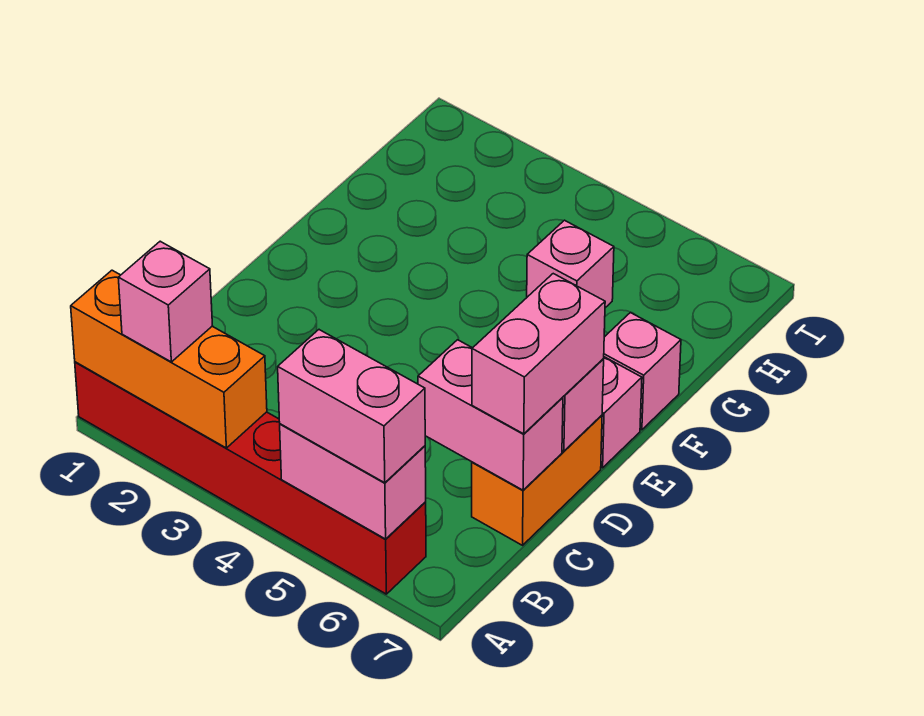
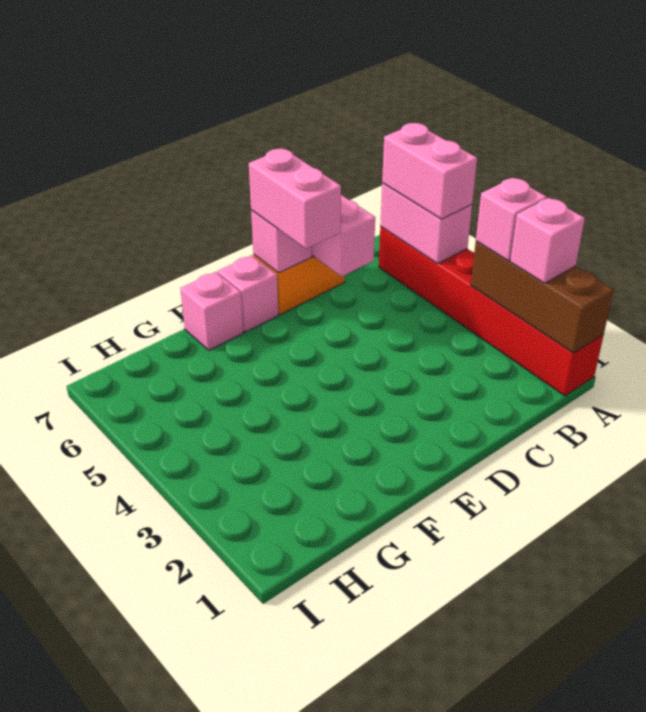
orange brick A1:A3 level 2 -> brown brick A1:A3 level 2
pink brick C7:D7 level 3 -> pink brick D6:D7 level 3
pink brick G5 level 1 -> pink brick A3 level 3

